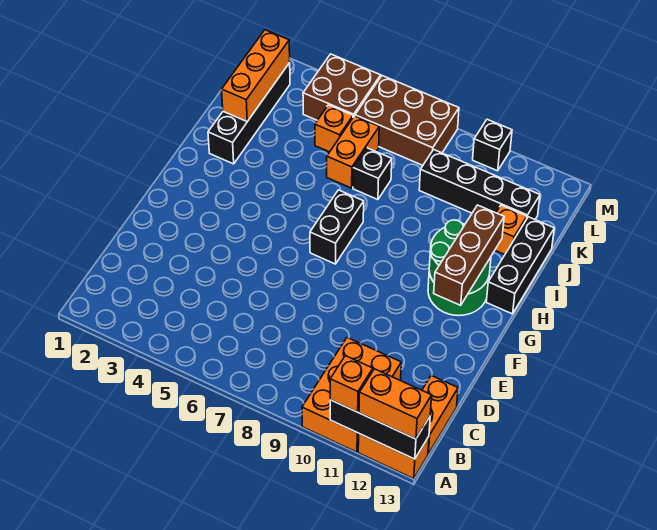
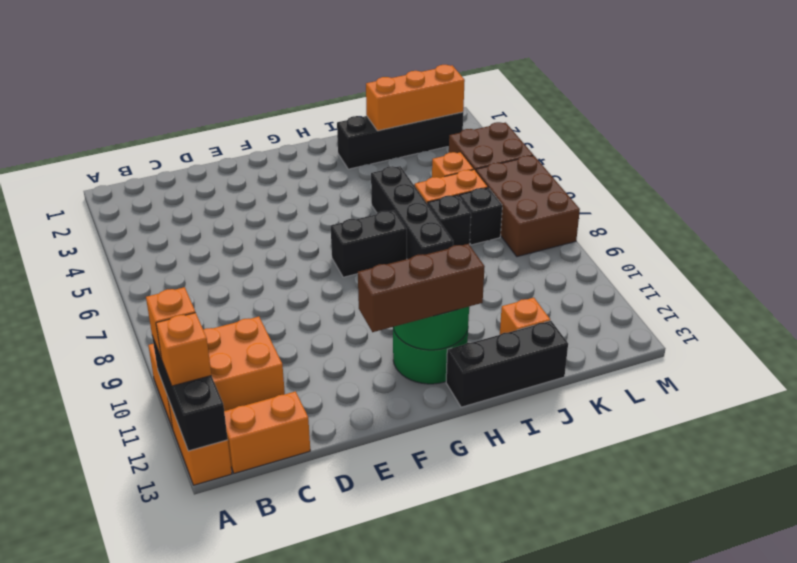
orange brick A12:A13 level 3 -> orange brick A12 level 3
black brick K9:K12 level 1 -> black brick I5:I8 level 1
black brick M10 level 1 -> black brick K7 level 1

